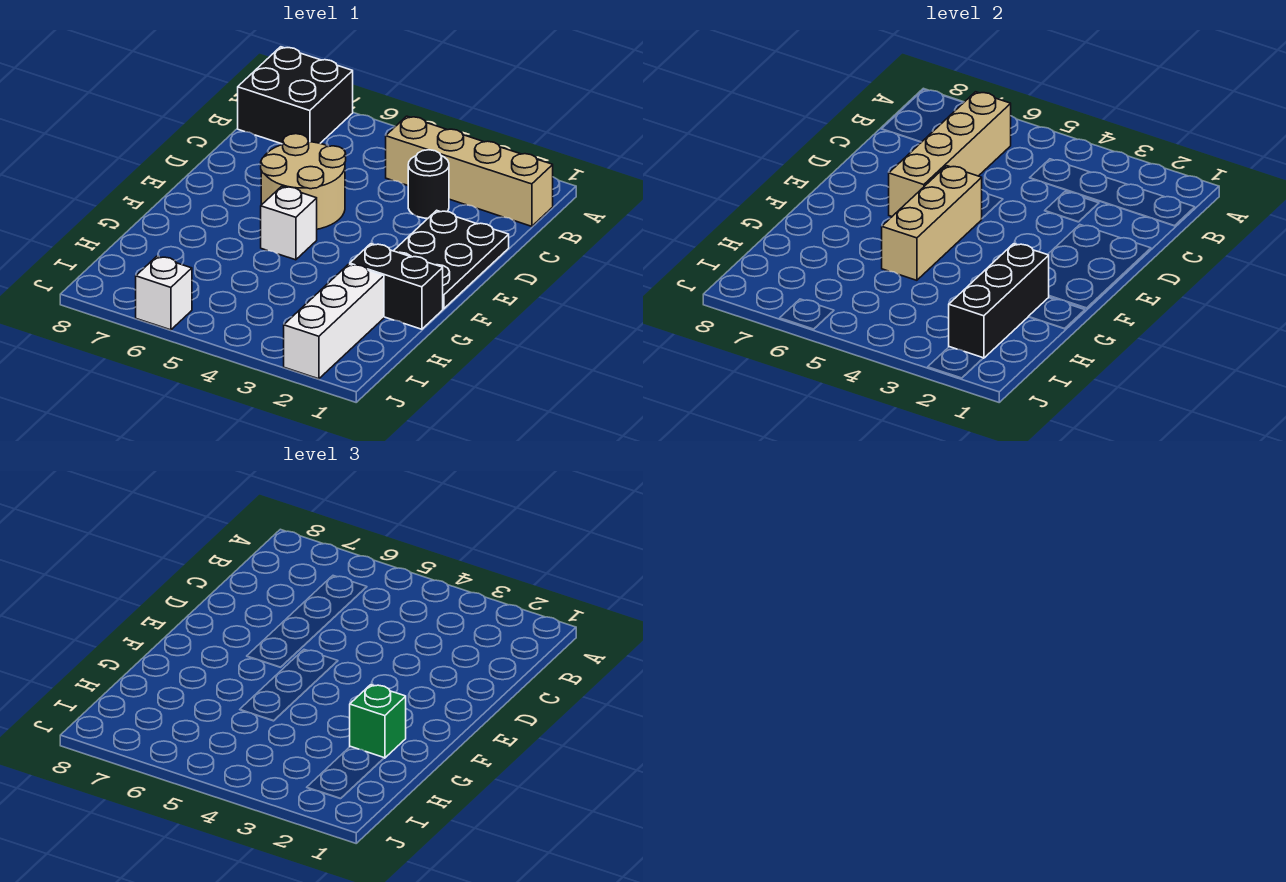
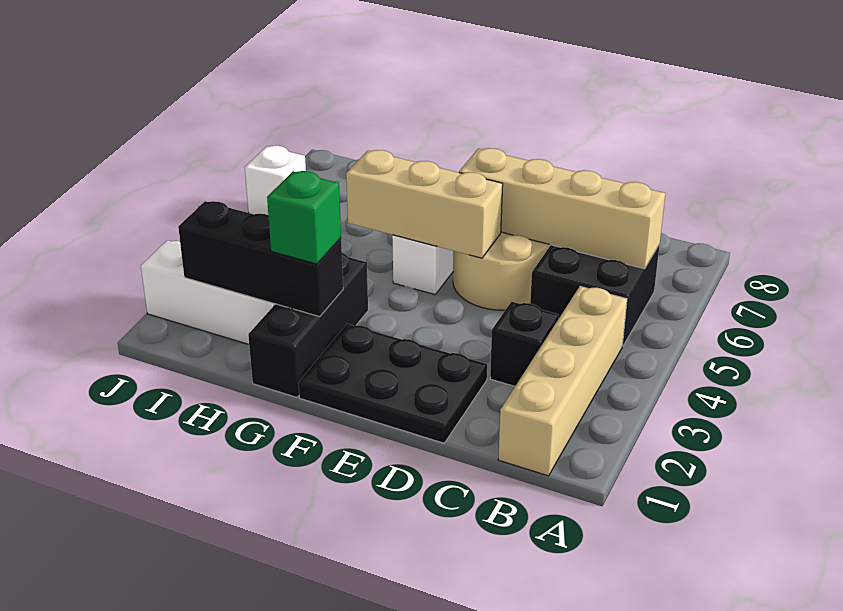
black brick A7:B8 level 1 -> black brick B5:C6 level 1
black round brick C3 level 1 -> black brick C3 level 1
black brick G1:G2 level 1 -> black brick G1:G3 level 1

